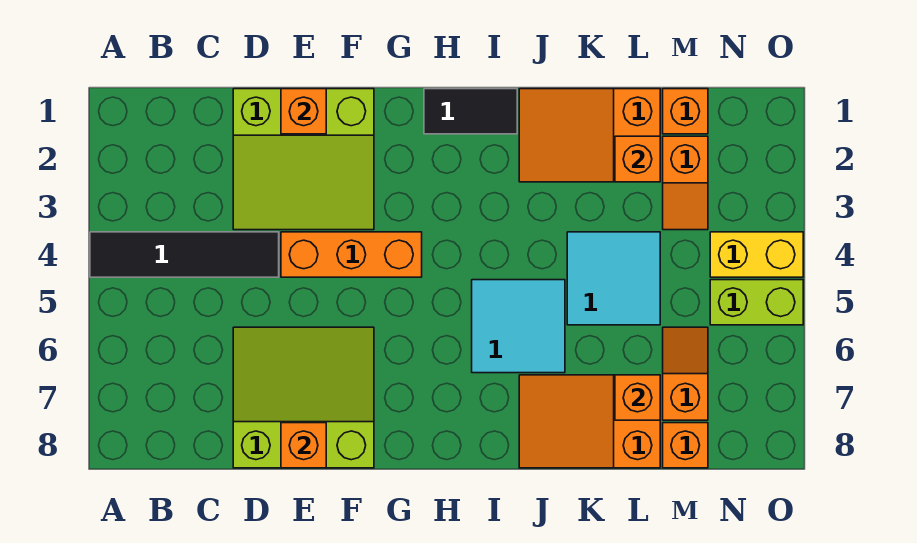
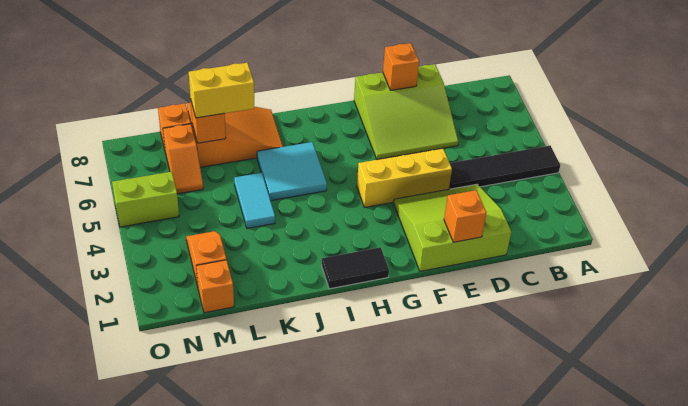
orange brick E4:G4 level 1 -> yellow brick E4:G4 level 1
orange slope J1:L2 level 1 top L -> none
cyan tile K4:L5 level 1 -> cyan tile K4:K5 level 1
orange brick L2 level 2 -> none
yellow brick N4:O4 level 1 -> yellow brick K7:L7 level 3

